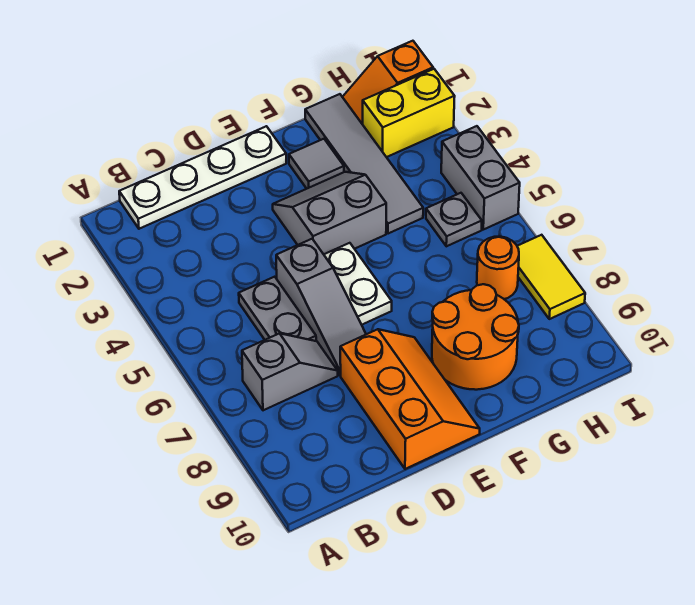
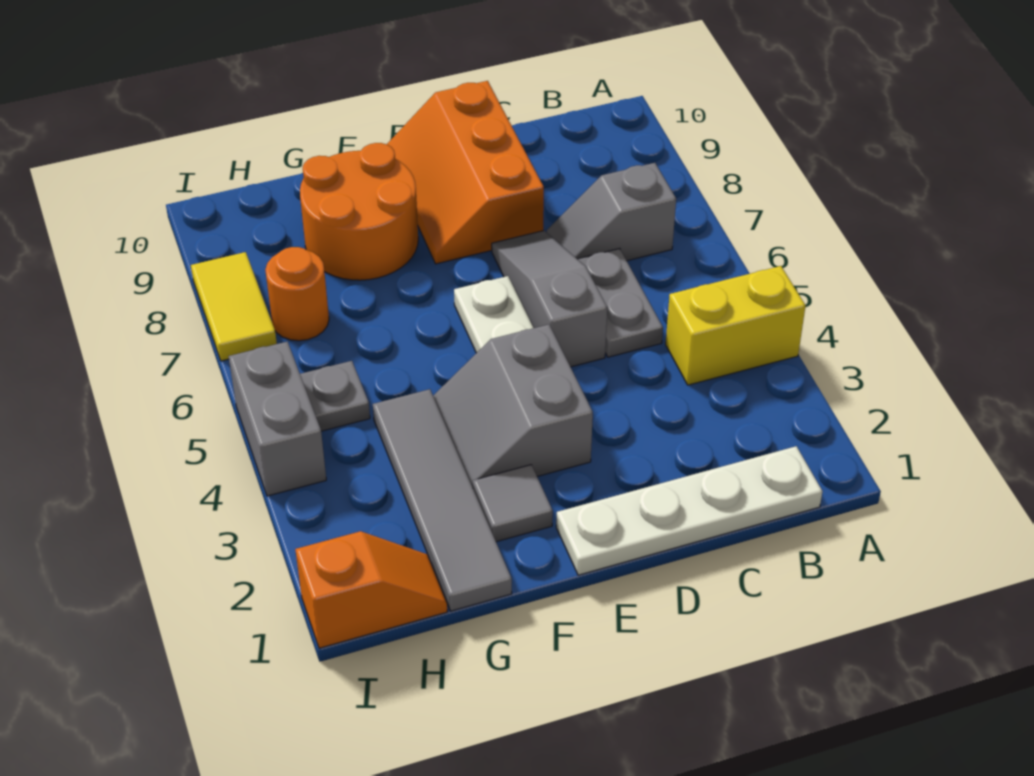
grey slope E3:F4 level 1 top 4 -> grey slope E3:F4 level 1 top E
yellow brick H2:I2 level 1 -> yellow brick A4:B4 level 1

